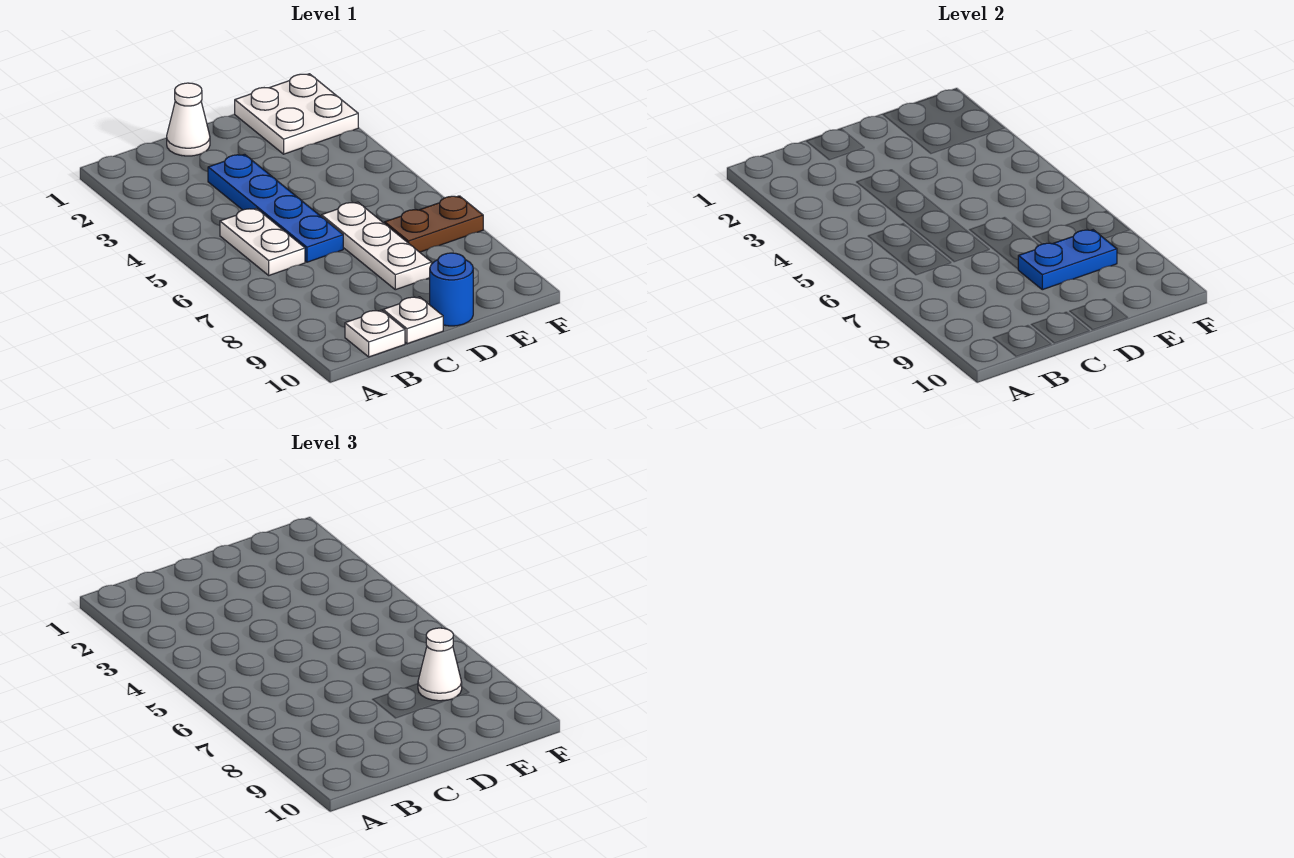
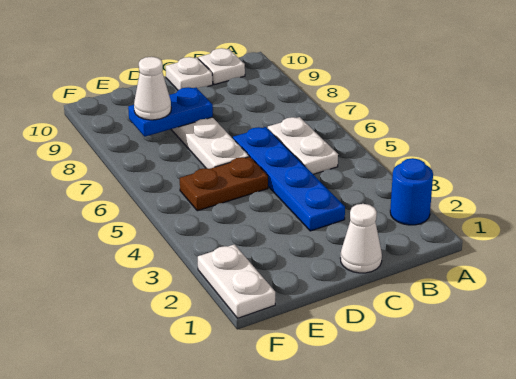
blue round brick D10 level 1 -> blue round brick A2 level 1
white plate E1:F2 level 1 -> white plate F1:F2 level 1
brown plate E7:F7 level 1 -> brown plate D5:E5 level 1

